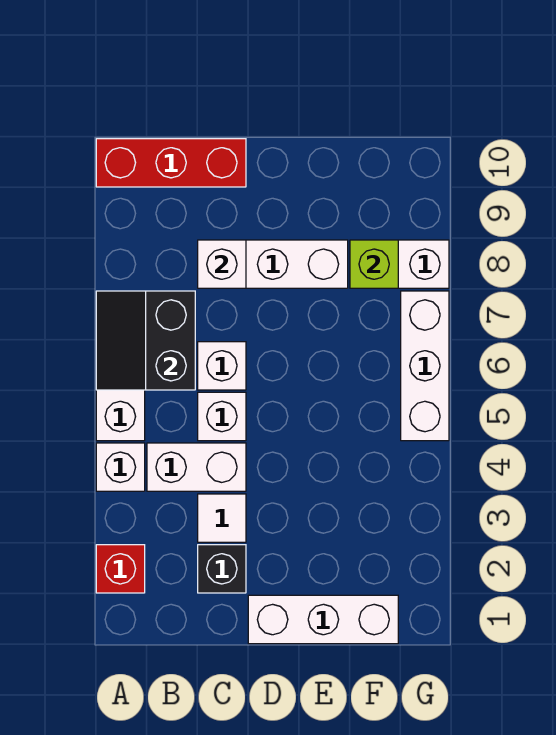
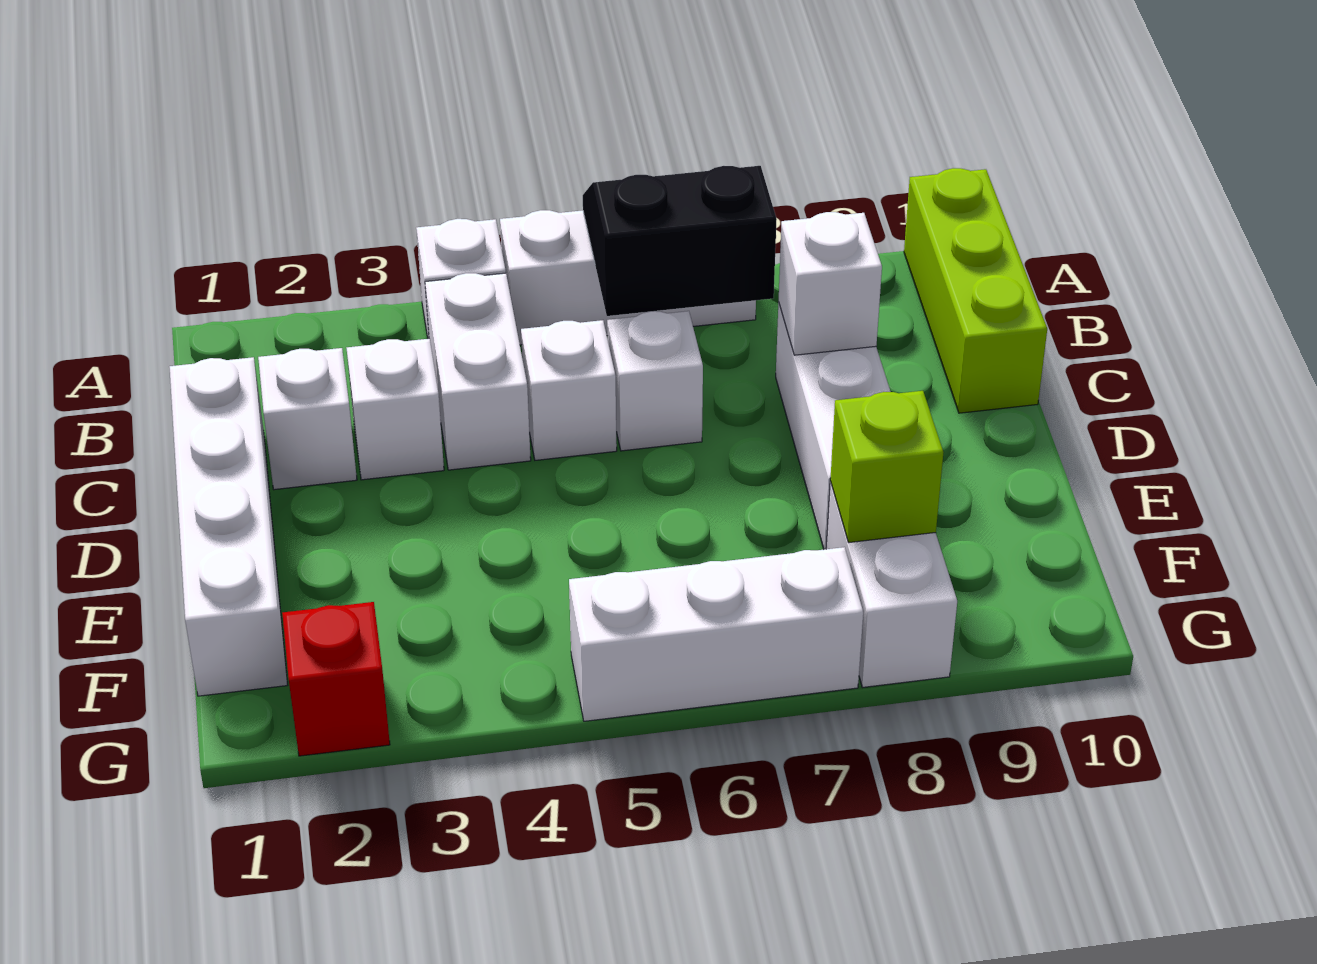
red brick A2 level 1 -> red brick G2 level 1
red brick A10:C10 level 1 -> lime brick A10:C10 level 1
black brick C2 level 1 -> white brick C2 level 1
white tile C3 level 1 -> white brick C3 level 1
white brick D1:F1 level 1 -> white brick C1:F1 level 1

